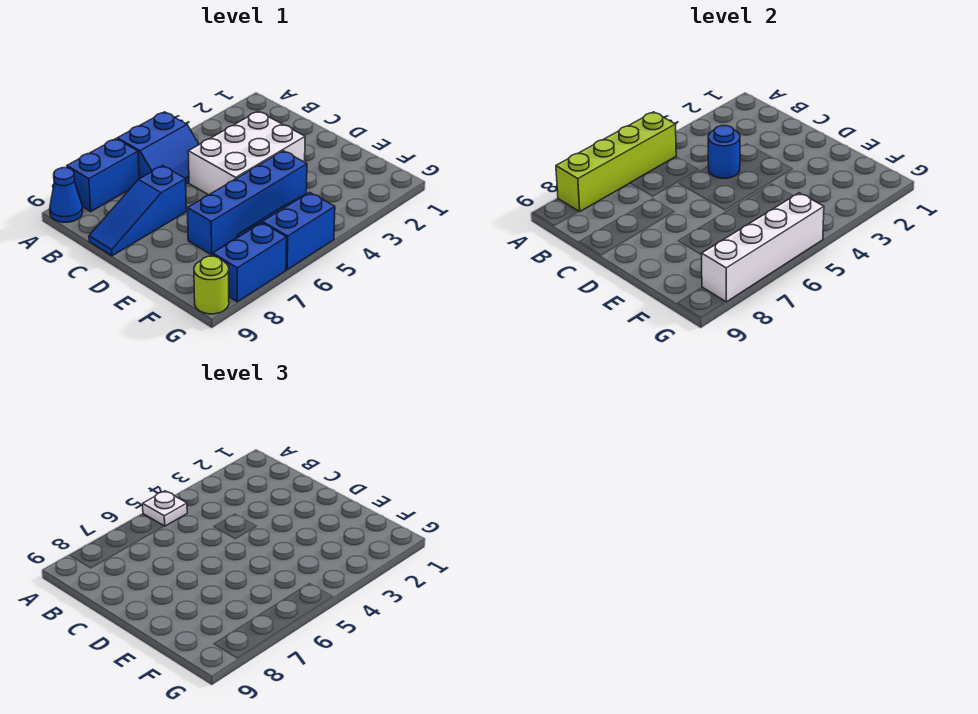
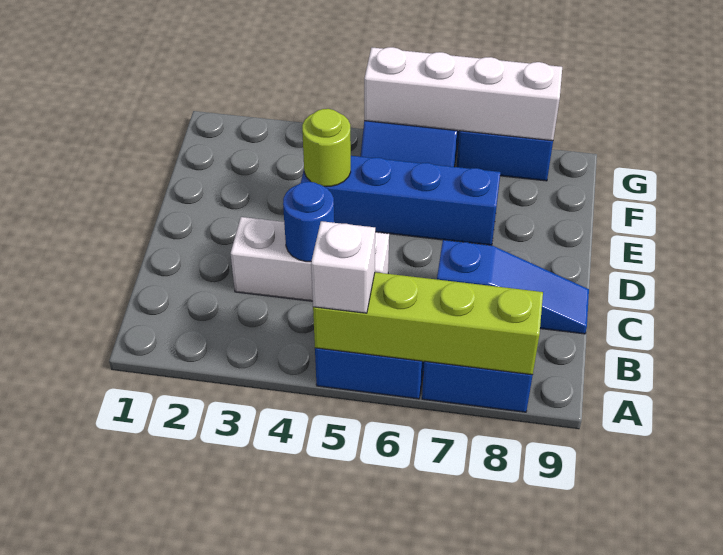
white plate A5 level 3 -> white brick A5 level 3
blue cone A9 level 1 -> none
white brick C3:D5 level 1 -> white brick C3:C5 level 1
lime round brick G9 level 1 -> lime round brick E4 level 2

